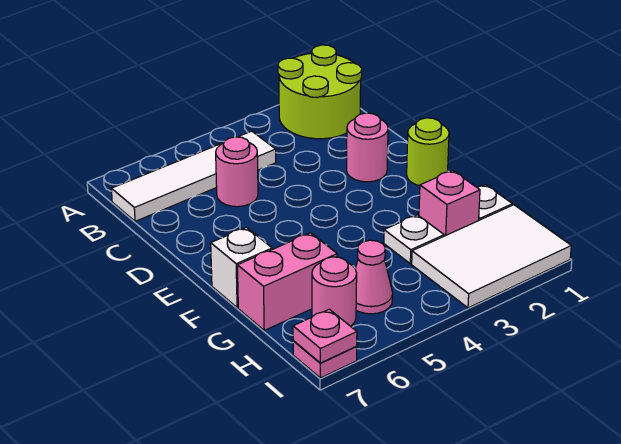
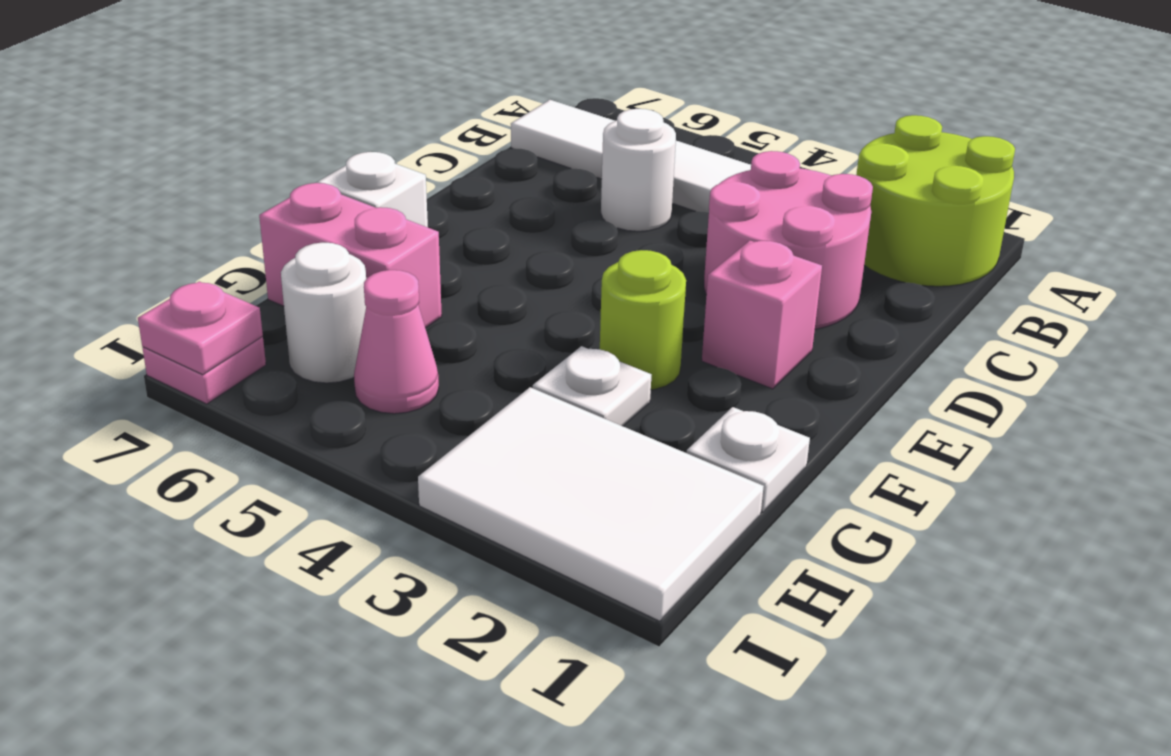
pink round brick C5 level 1 -> white round brick C5 level 1
pink round brick D2 level 1 -> pink round brick C2:D3 level 1
lime round brick E1 level 1 -> lime round brick F3 level 1
pink brick G2 level 1 -> pink brick E2 level 1
pink round brick H6 level 1 -> white round brick H6 level 1

